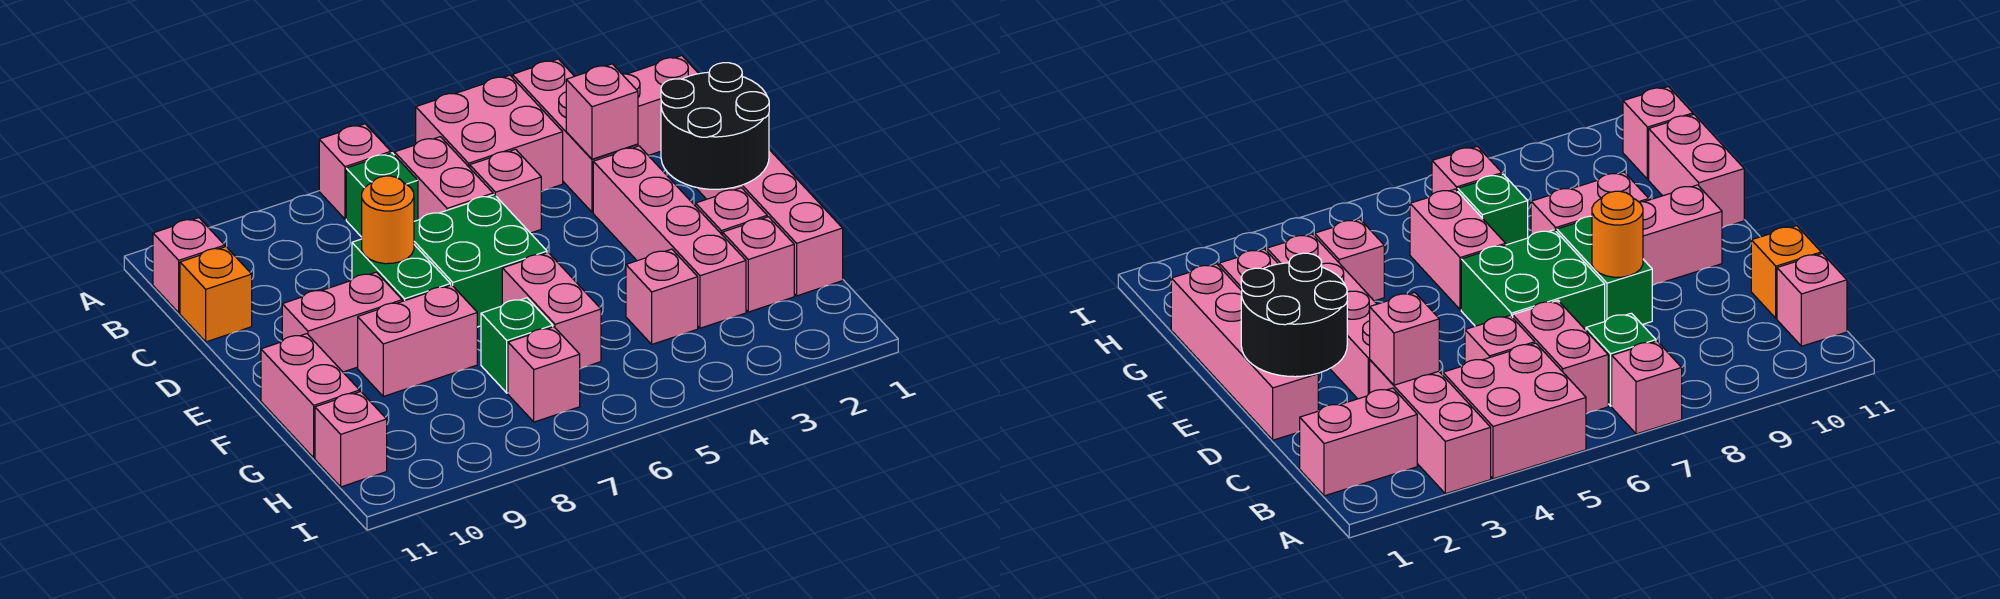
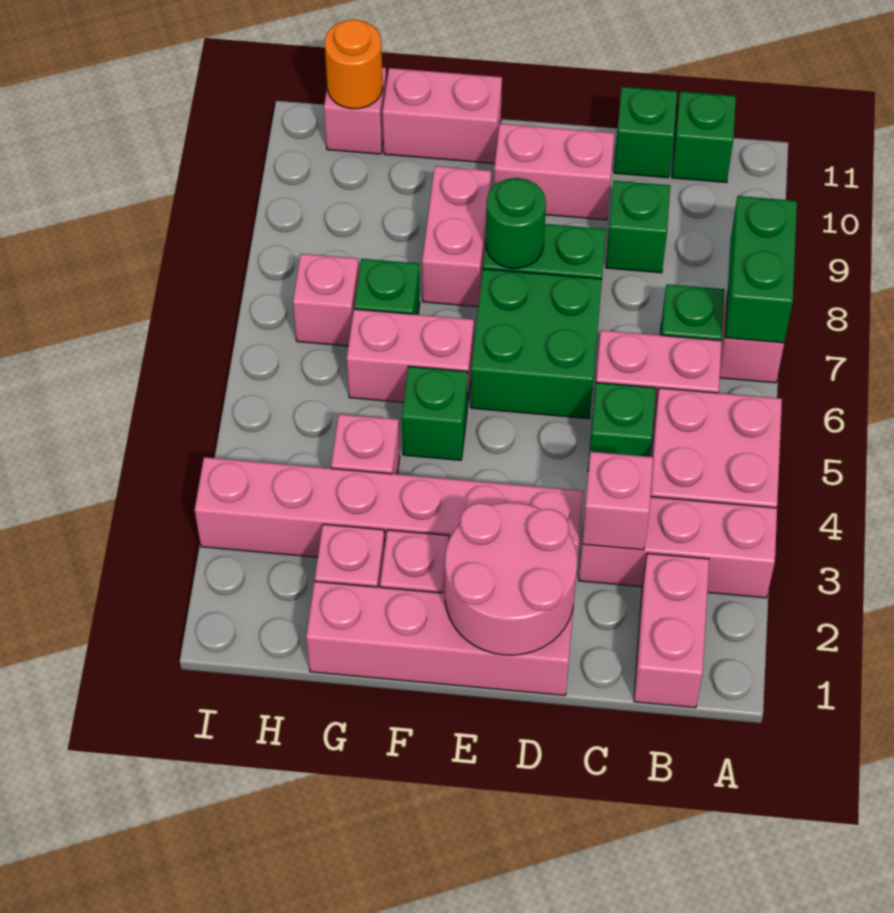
none -> green brick A7:A8 level 2
pink brick B11 level 1 -> green brick B11 level 1
pink brick C5 level 1 -> green brick C5 level 1
none -> green brick C9 level 1
orange brick C11 level 1 -> green brick C11 level 1
black round brick D1:E2 level 2 -> pink round brick D1:E2 level 2
pink brick D3:G3 level 1 -> pink brick D3:I3 level 1
orange round brick D8 level 2 -> orange round brick H11 level 2
none -> green round brick E8 level 2
pink brick E9:E10 level 1 -> pink brick D10:E10 level 1
none -> green brick F5 level 1

